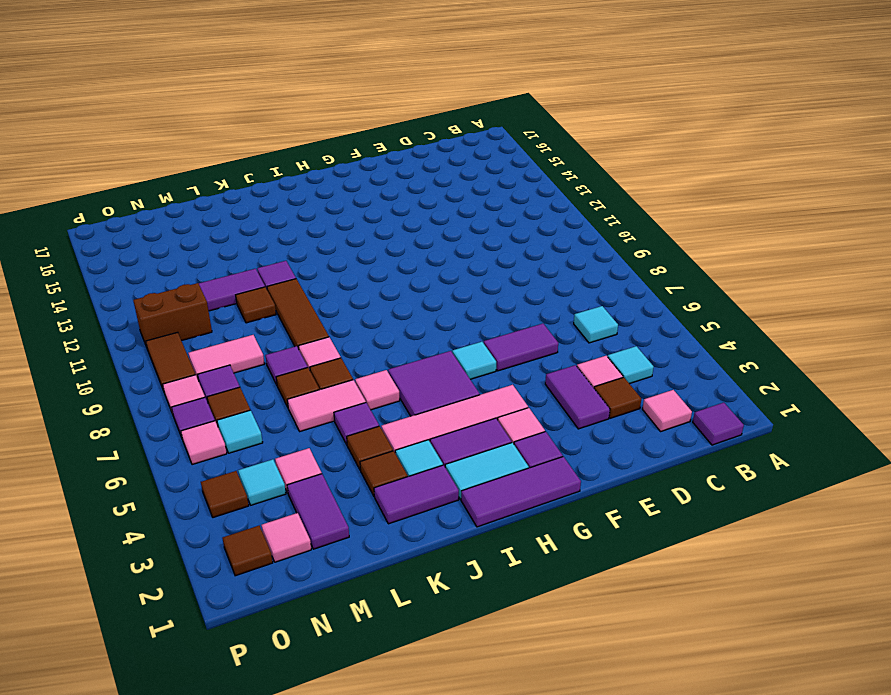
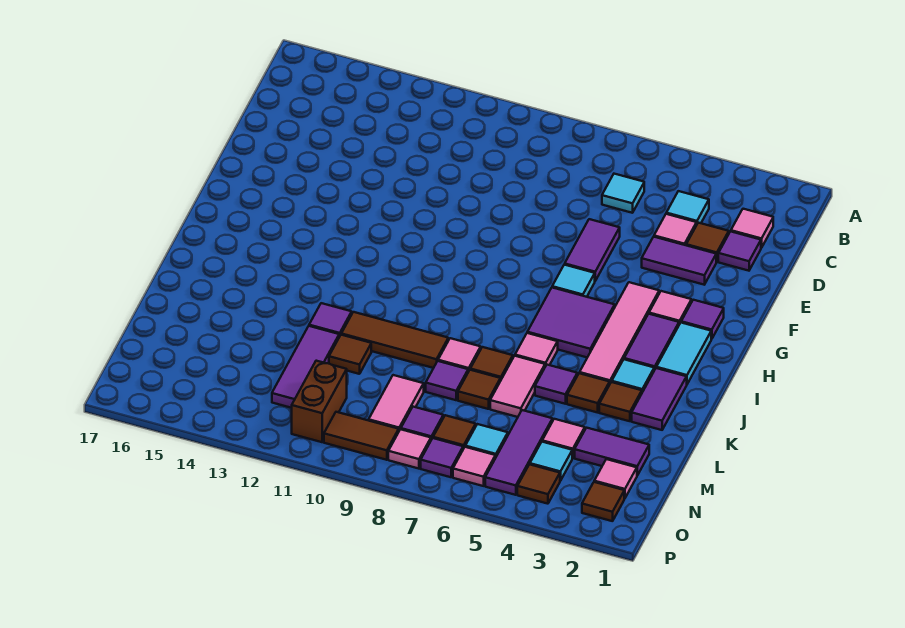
purple tile B1 level 1 -> purple tile D2 level 1
purple tile G1:I1 level 1 -> purple tile M5:O5 level 1

